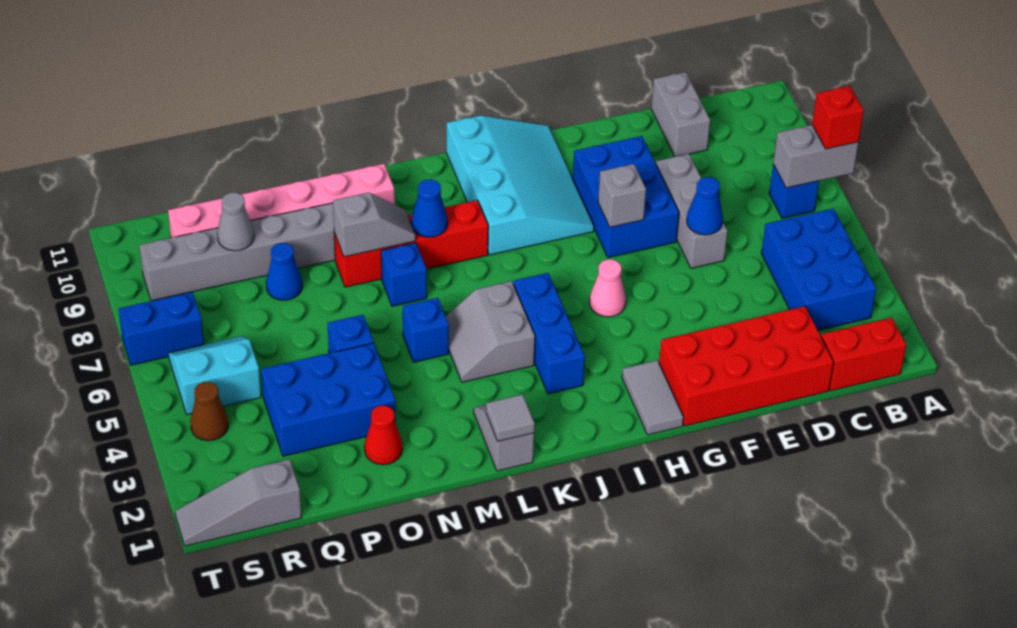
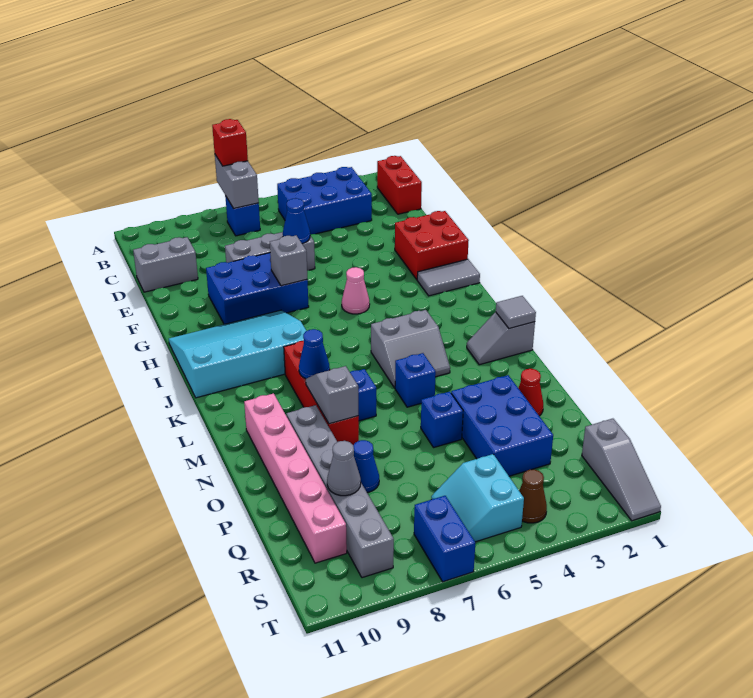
red brick D1:G2 level 1 -> red brick F1:G2 level 1
blue brick J3:J5 level 1 -> none

